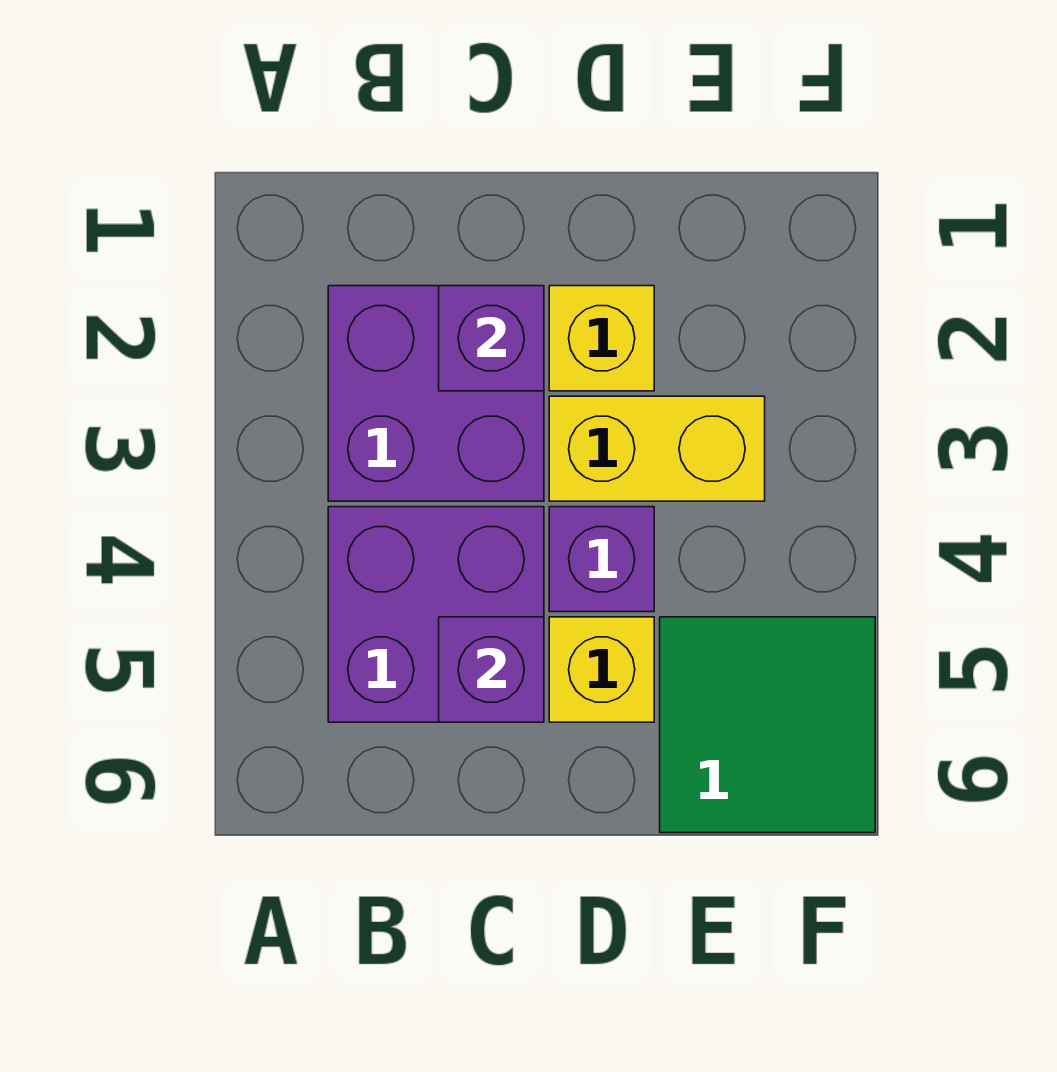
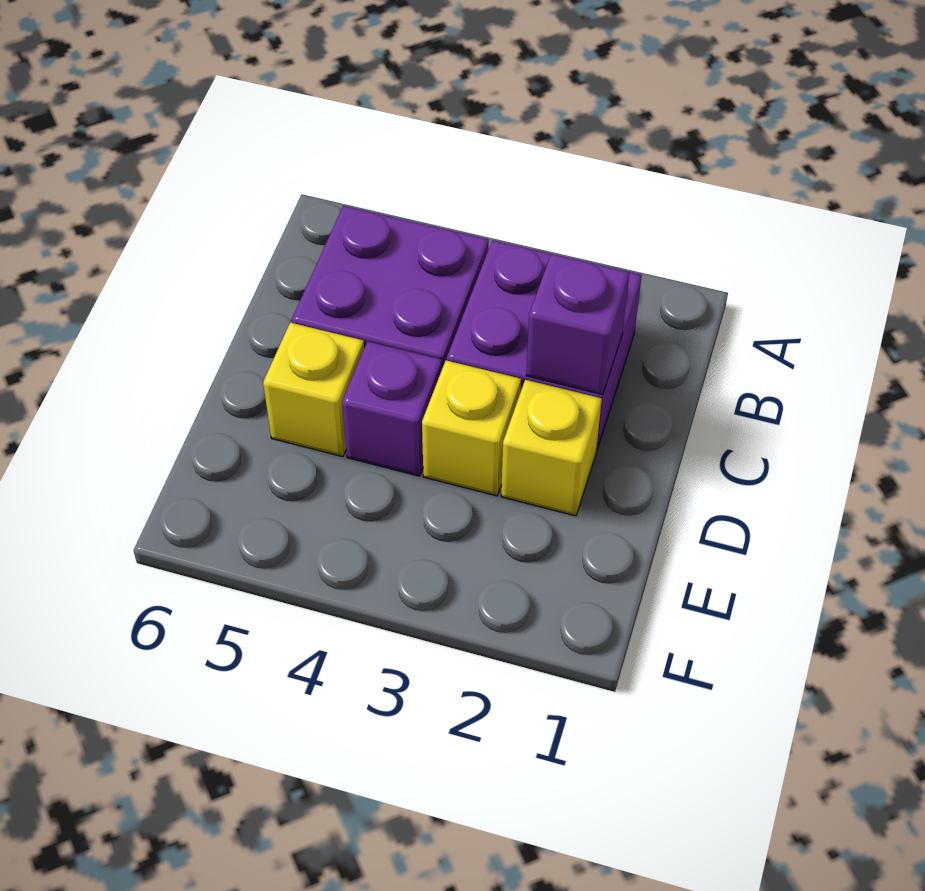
purple brick C5 level 2 -> none
yellow brick D3:E3 level 1 -> yellow brick D3 level 1
green tile E5:F6 level 1 -> none

